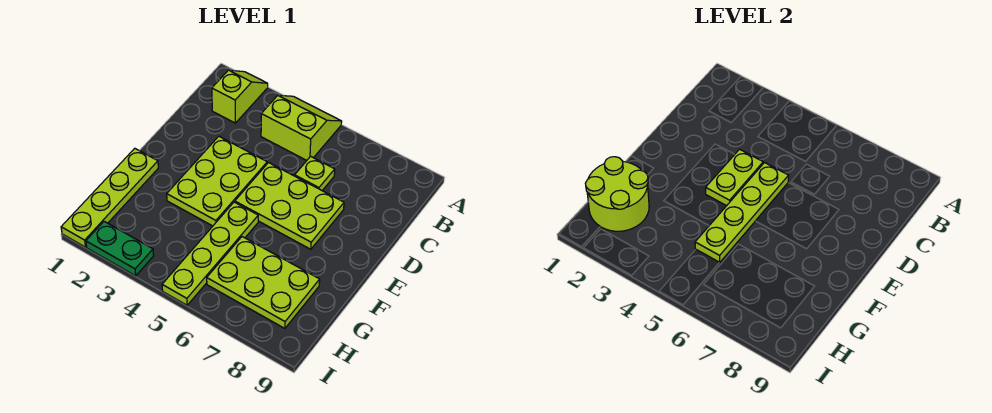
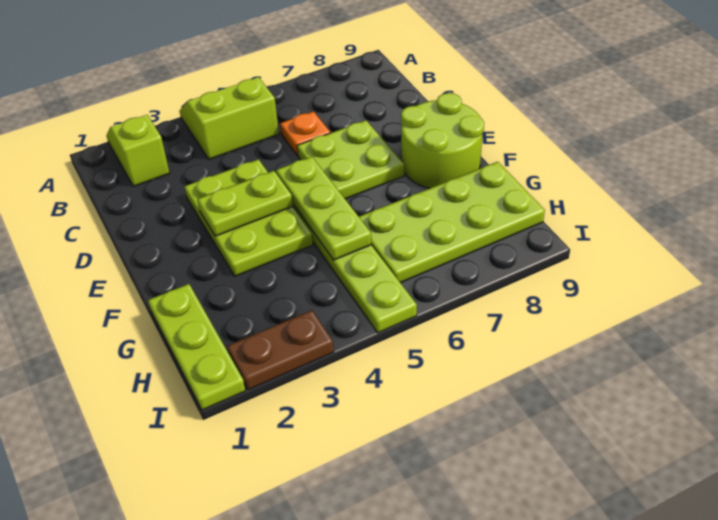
lime plate C6 level 1 -> orange plate C6 level 1
lime plate D4:E4 level 2 -> lime plate E3:E4 level 2
lime plate D5:E7 level 1 -> lime plate D6:E7 level 1
lime plate D5:G5 level 2 -> lime plate E5:G5 level 2
lime plate F1:I1 level 1 -> lime plate G1:I1 level 1
lime round brick G1:H2 level 2 -> lime round brick E8:F9 level 1
lime plate G6:H8 level 1 -> lime plate G6:H9 level 1
green plate I2:I3 level 1 -> brown plate I2:I3 level 1

